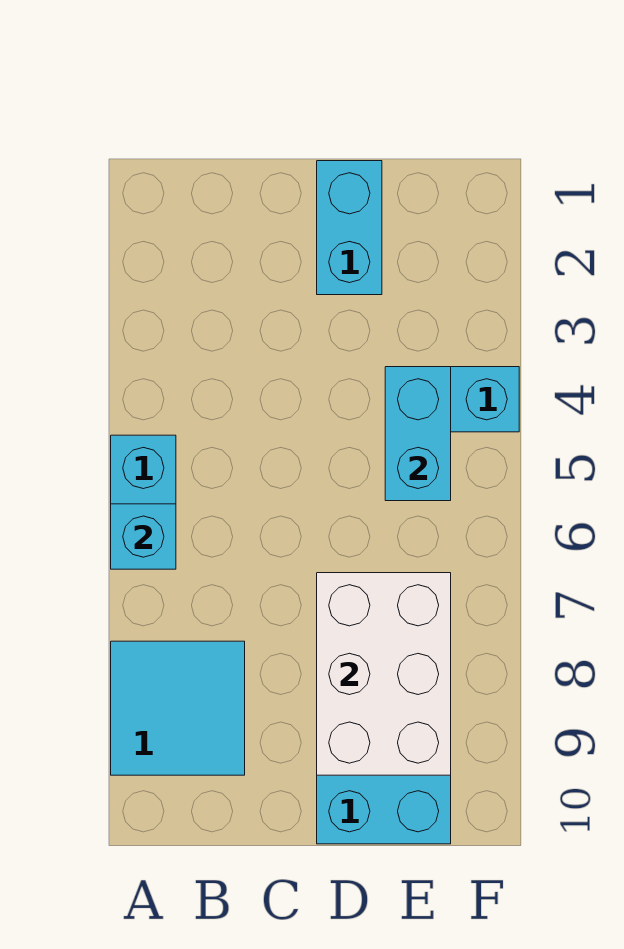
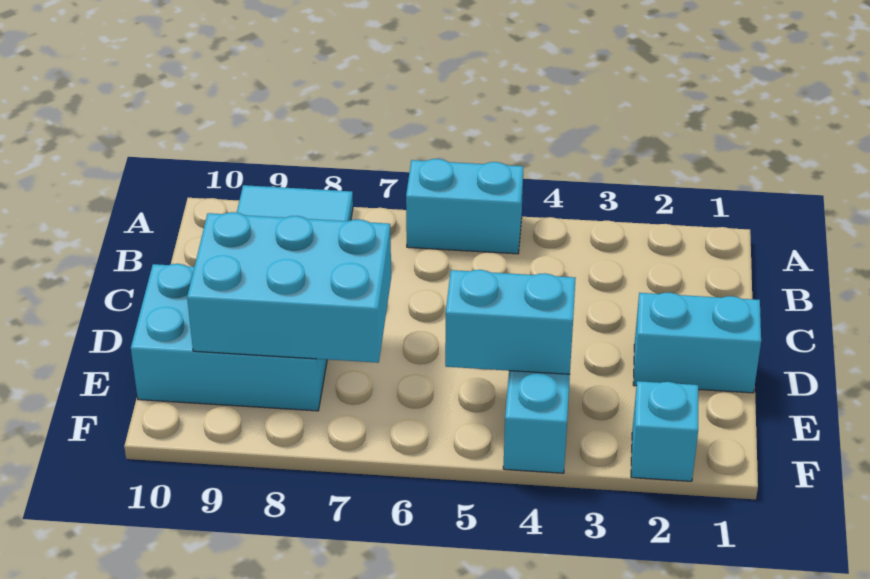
cyan brick A6 level 2 -> cyan brick F2 level 1
white brick D7:E9 level 2 -> cyan brick D7:E9 level 2

